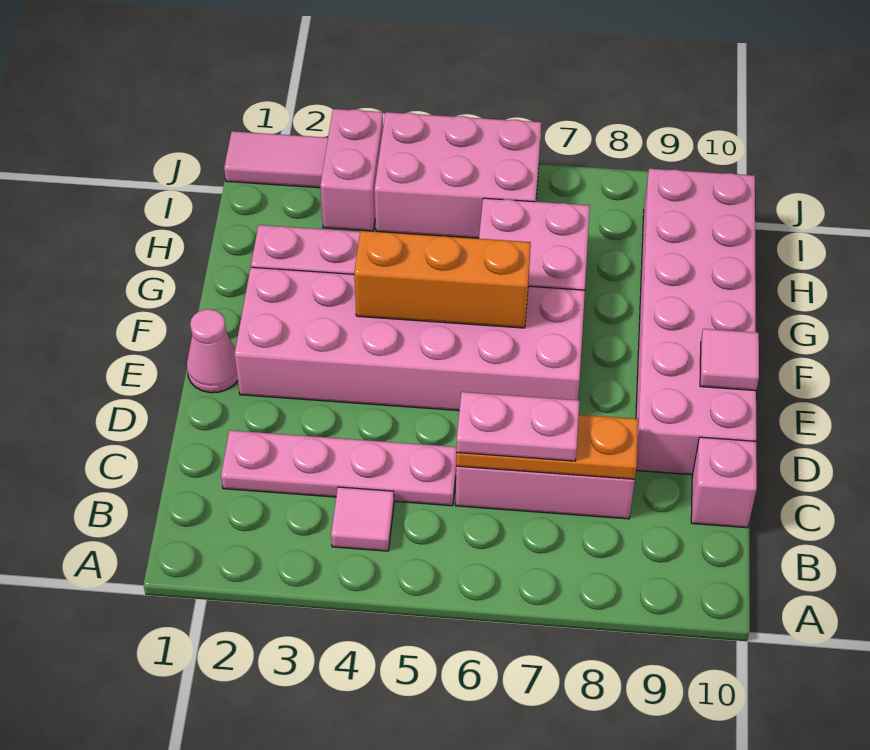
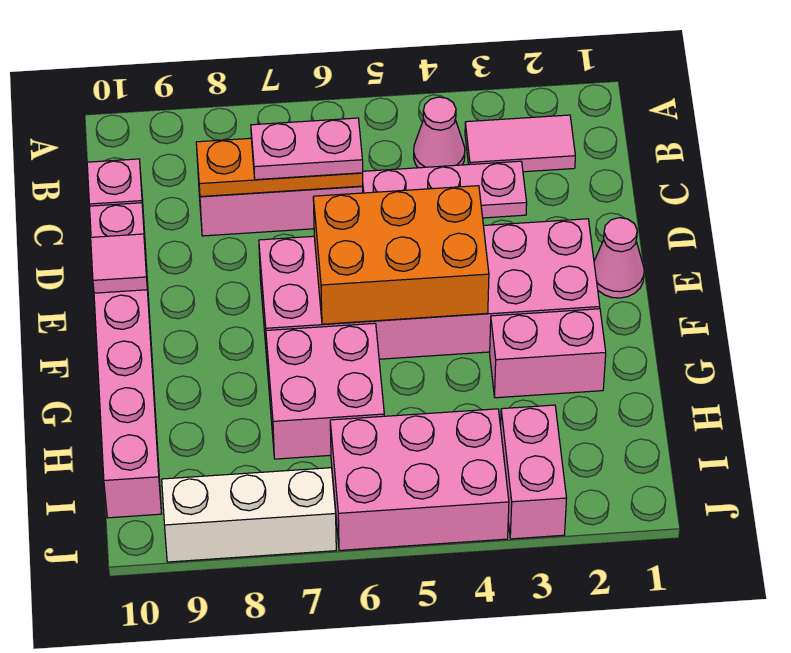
pink tile B4 level 1 -> pink cone B4 level 1
pink plate C2:C5 level 1 -> pink plate C3:C5 level 1
pink brick D9:I10 level 1 -> pink brick D10:I10 level 1
orange brick F4:F6 level 2 -> orange brick E4:F6 level 2
pink tile J1:J2 level 1 -> pink tile B2:B3 level 1
none -> white brick J7:J9 level 1

